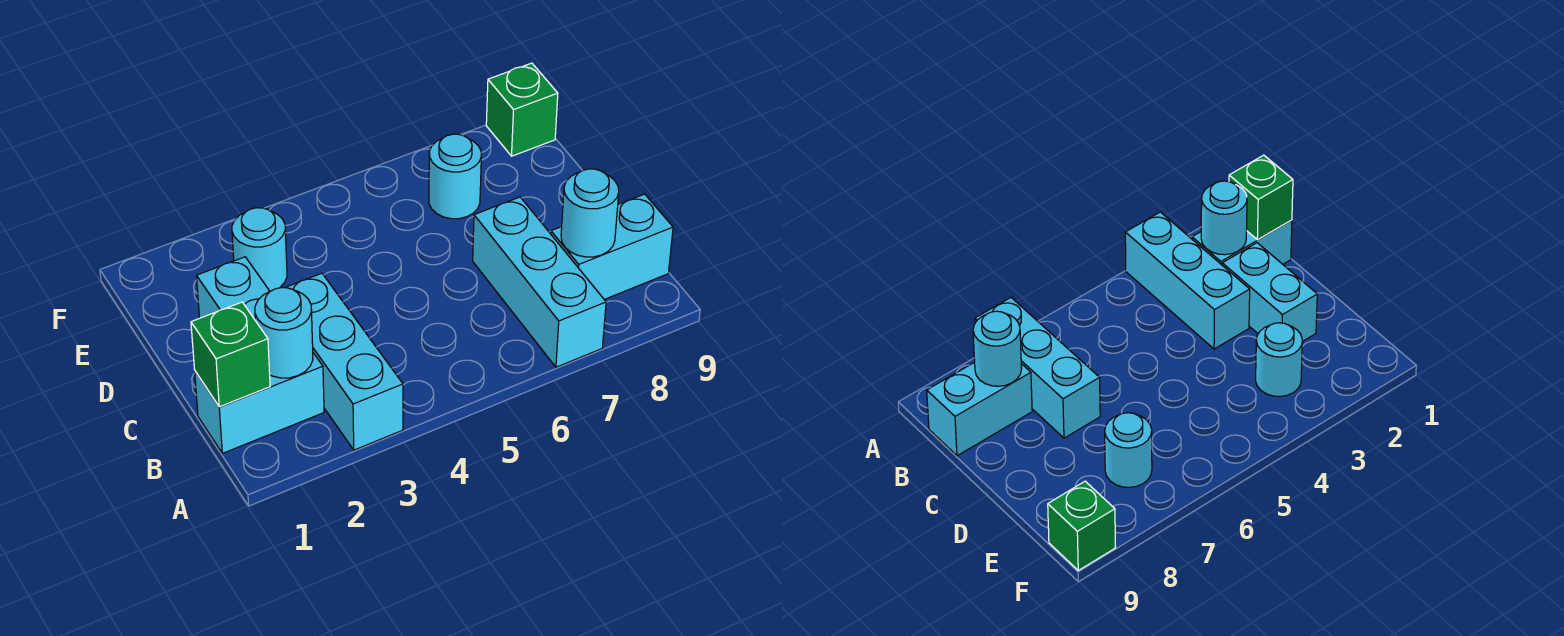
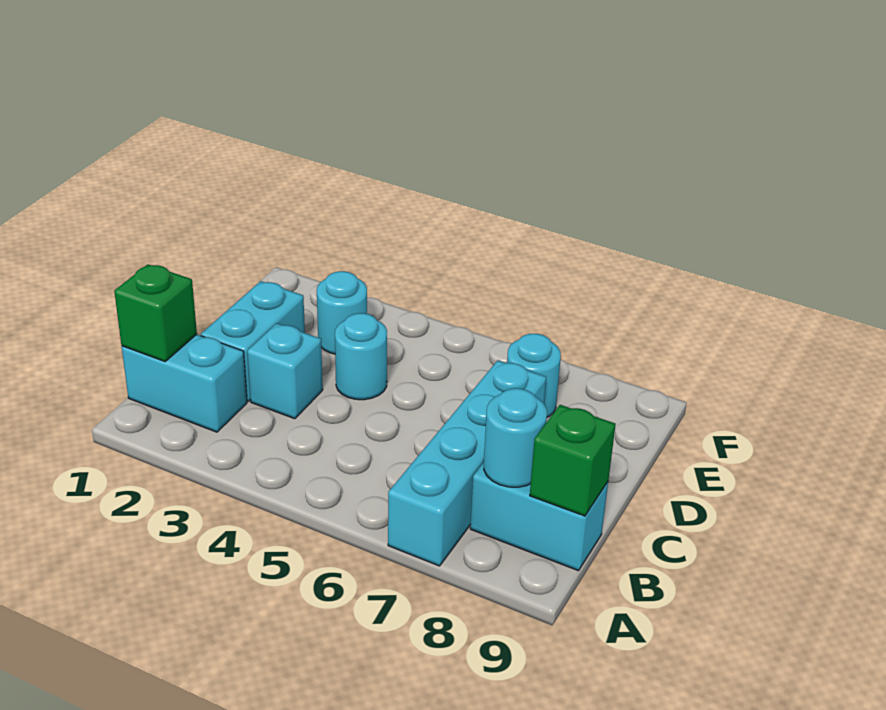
cyan brick A3:C3 level 1 -> cyan brick C3 level 1
cyan brick A7:C7 level 1 -> cyan brick A7:D7 level 1
cyan round brick B2 level 2 -> cyan round brick D4 level 1
green brick F9 level 1 -> green brick B9 level 2

